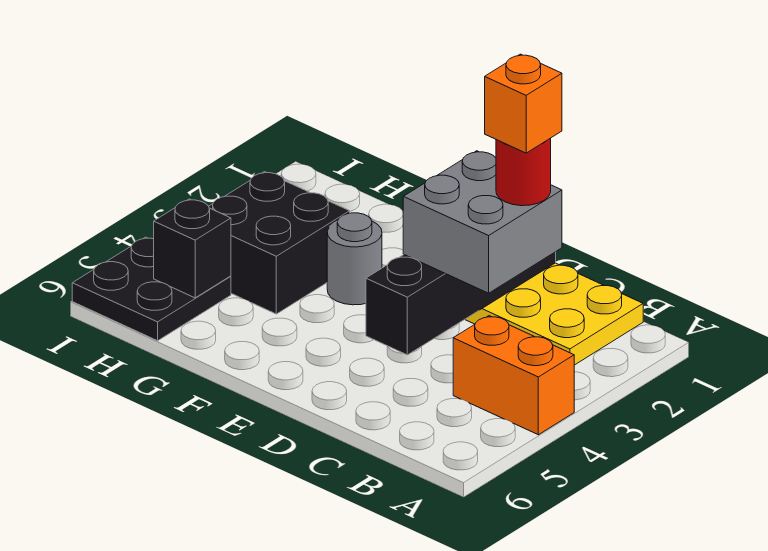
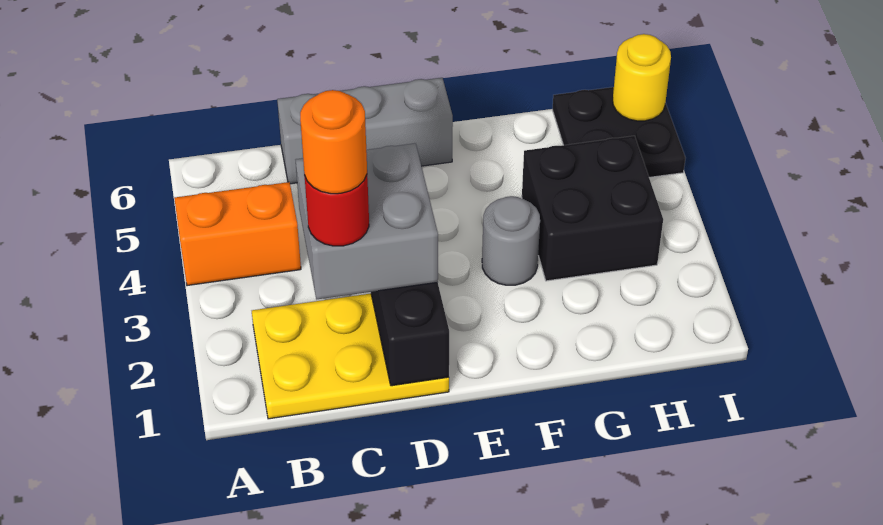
orange brick C2 level 5 -> orange round brick C2 level 5
none -> grey brick C6:E6 level 1
black brick H5 level 2 -> none
none -> yellow round brick I6 level 2

